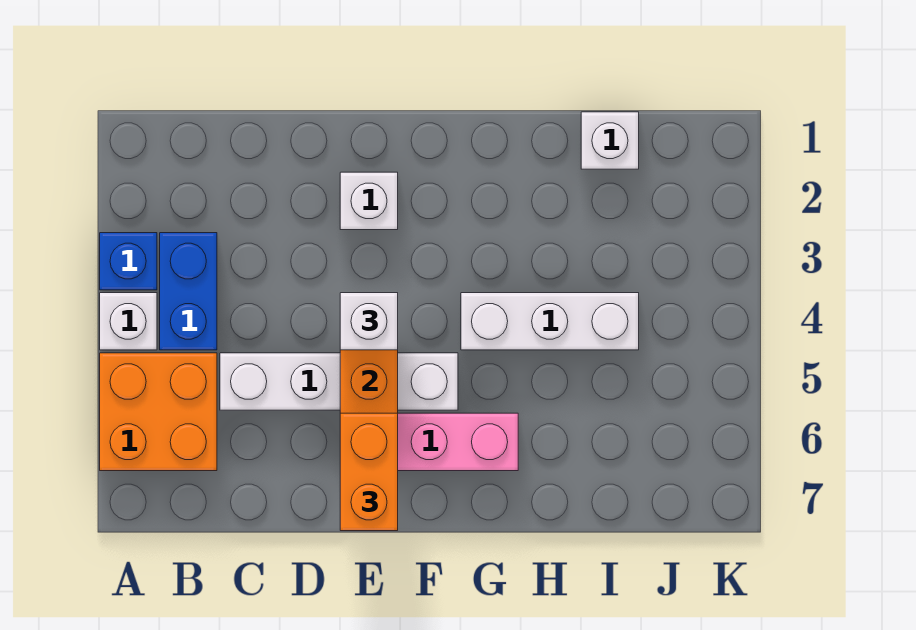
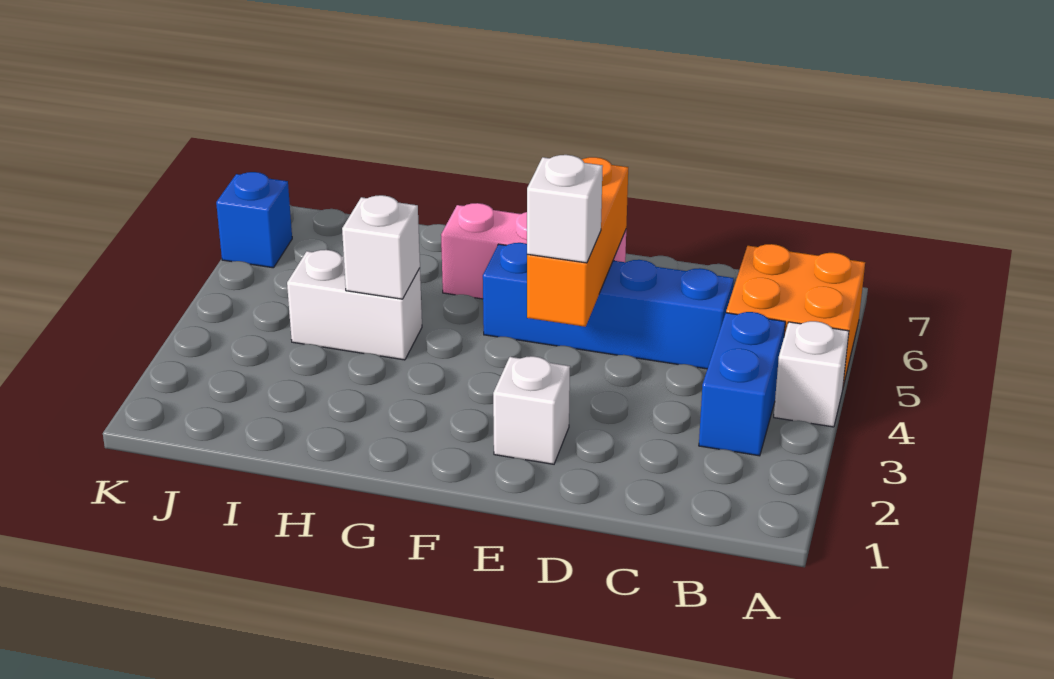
blue brick A3 level 1 -> blue brick K6 level 1
white brick C5:F5 level 1 -> blue brick C5:F5 level 1
orange brick E6:E7 level 3 -> none
white brick G4:I4 level 1 -> white brick H4:I4 level 1
white brick I1 level 1 -> white brick H4 level 2

